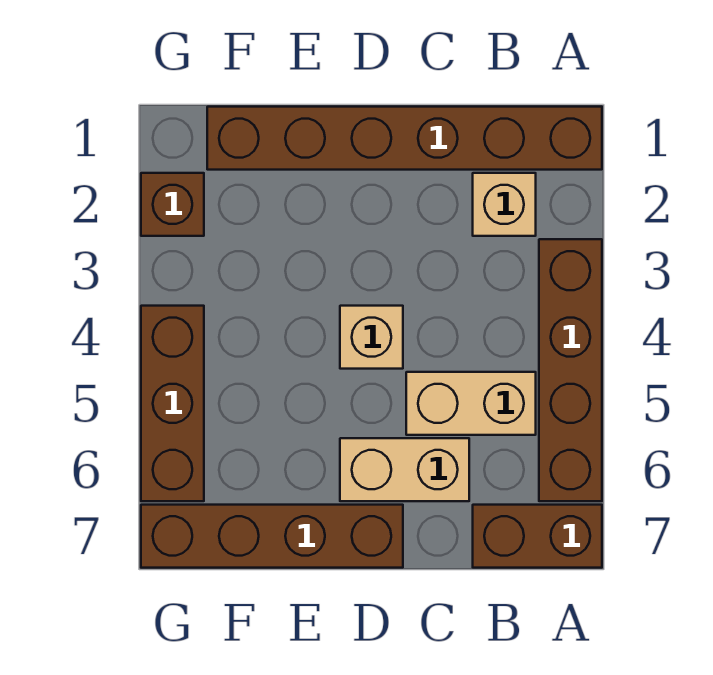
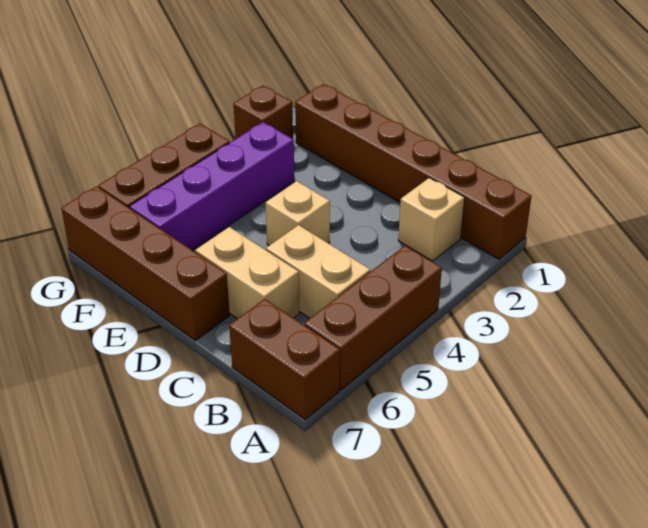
brown brick A3:A6 level 1 -> brown brick A4:A6 level 1
none -> purple brick F3:F6 level 1

